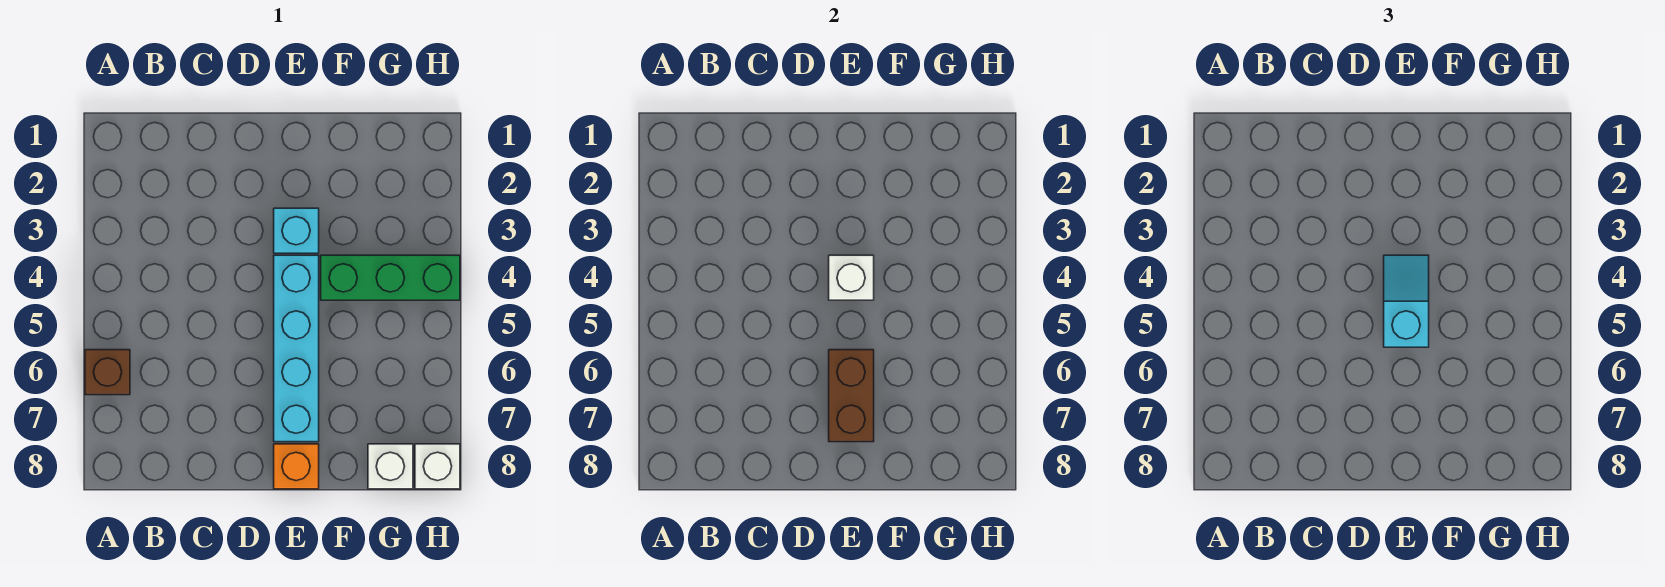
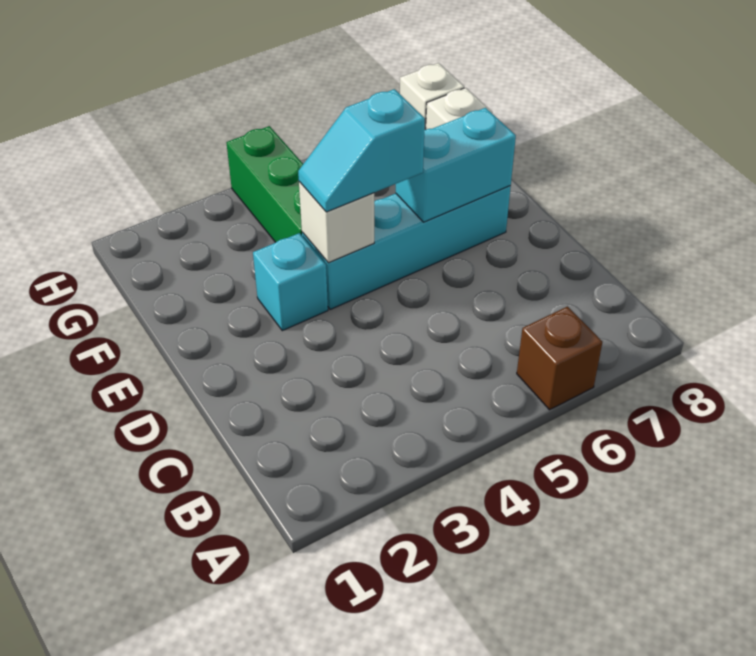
brown brick E6:E7 level 2 -> cyan brick E6:E7 level 2
orange brick E8 level 1 -> none

